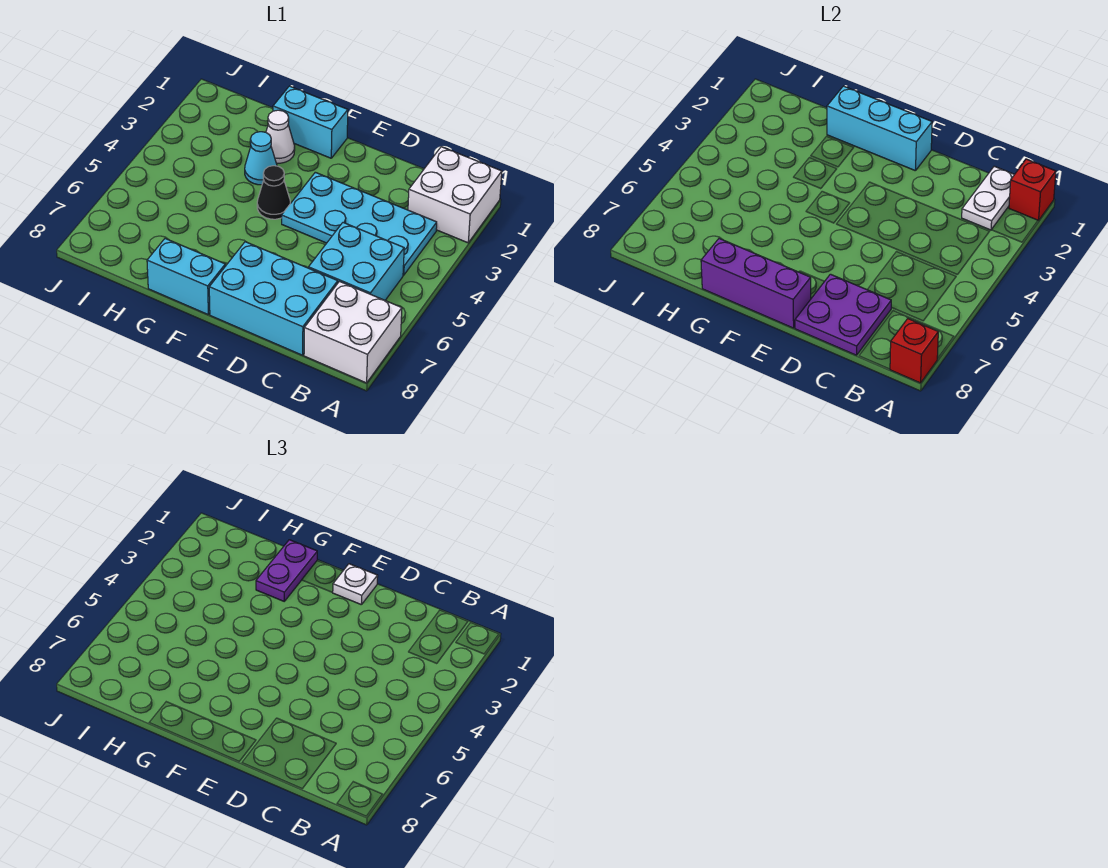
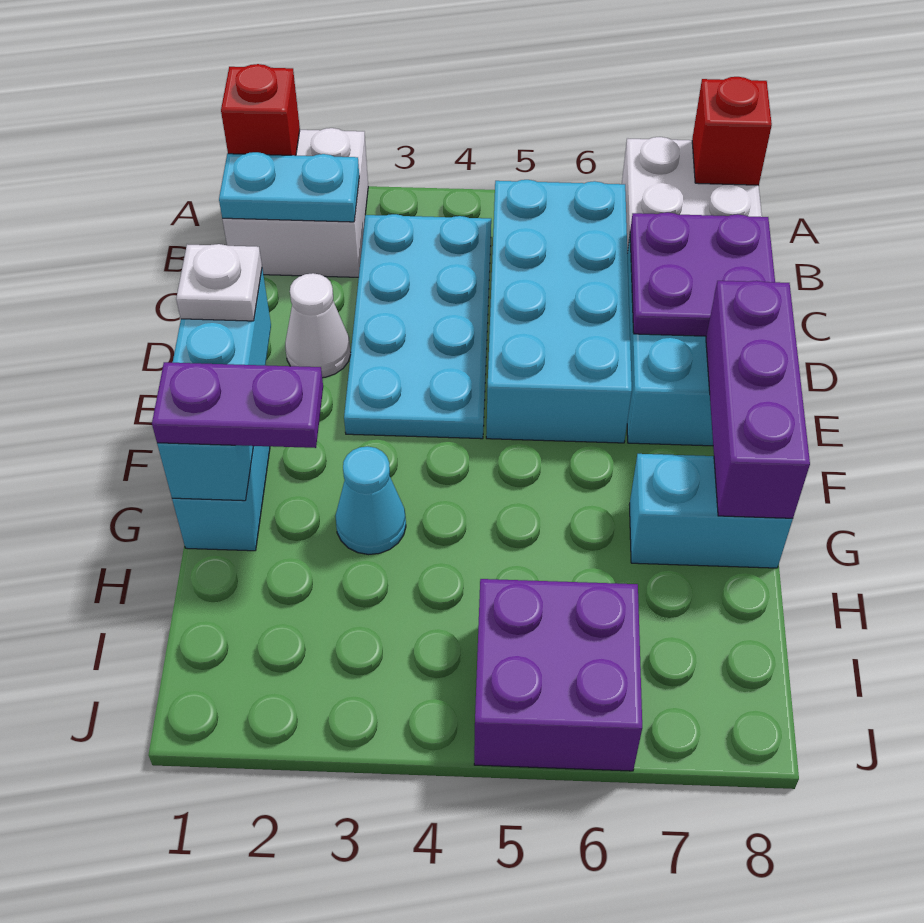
white plate B1:B2 level 2 -> cyan plate B1:B2 level 2
cyan brick B5:C6 level 1 -> cyan brick B5:E6 level 1
black cone F4 level 1 -> none
cyan brick F8:G8 level 1 -> cyan brick G7:G8 level 1
white cone G2 level 1 -> white cone D2 level 1
none -> purple brick I5:J6 level 1

